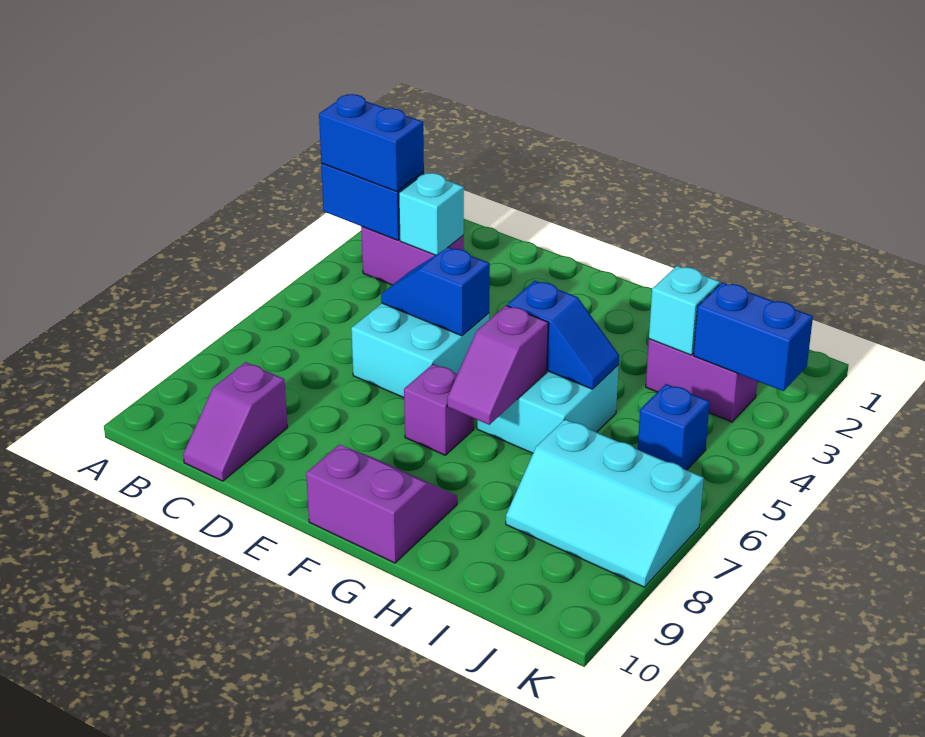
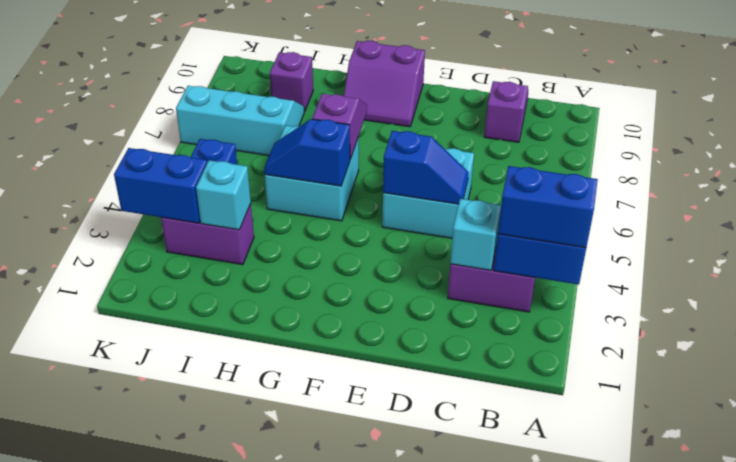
purple brick F7 level 1 -> purple brick I9 level 1

